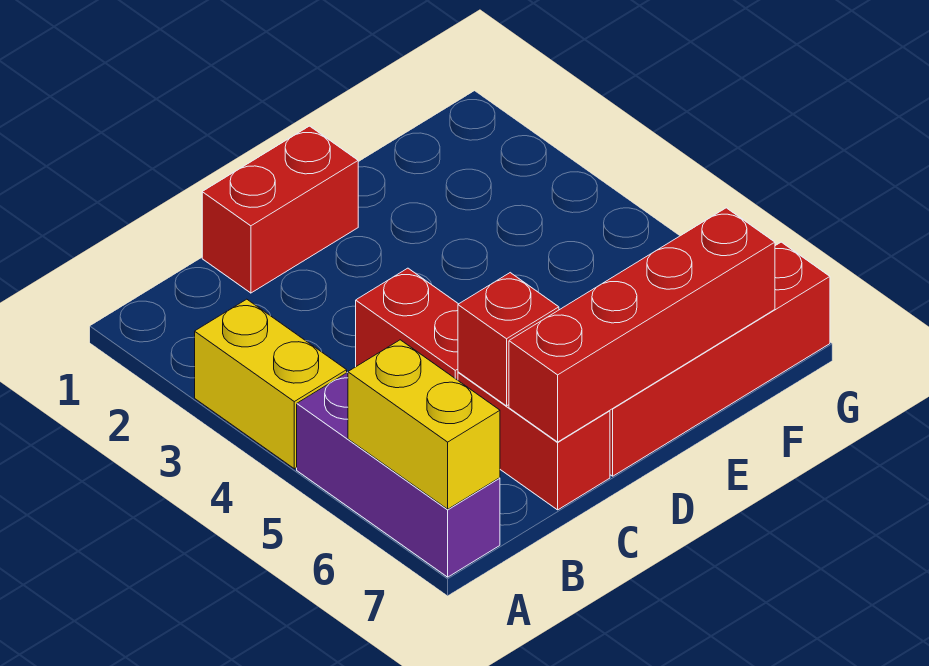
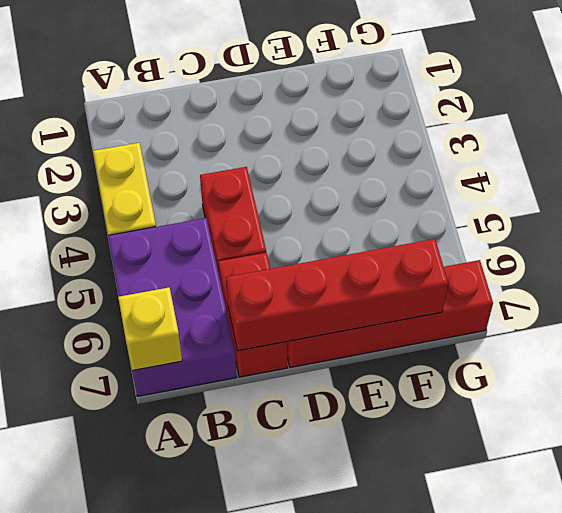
purple brick A5:A7 level 1 -> purple brick A5:B7 level 1
yellow brick A6:A7 level 2 -> yellow brick A7 level 2
red brick C1:D1 level 1 -> none
red brick C6 level 2 -> none

